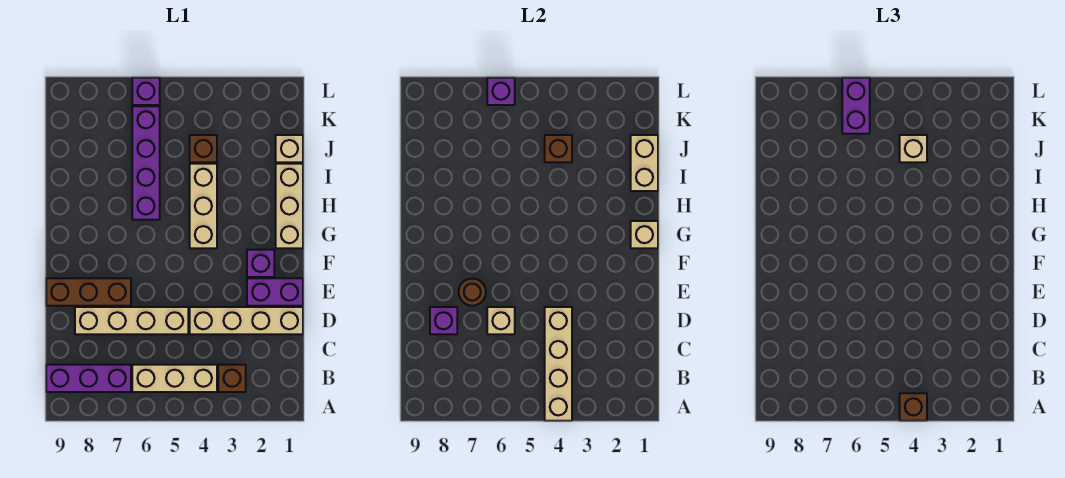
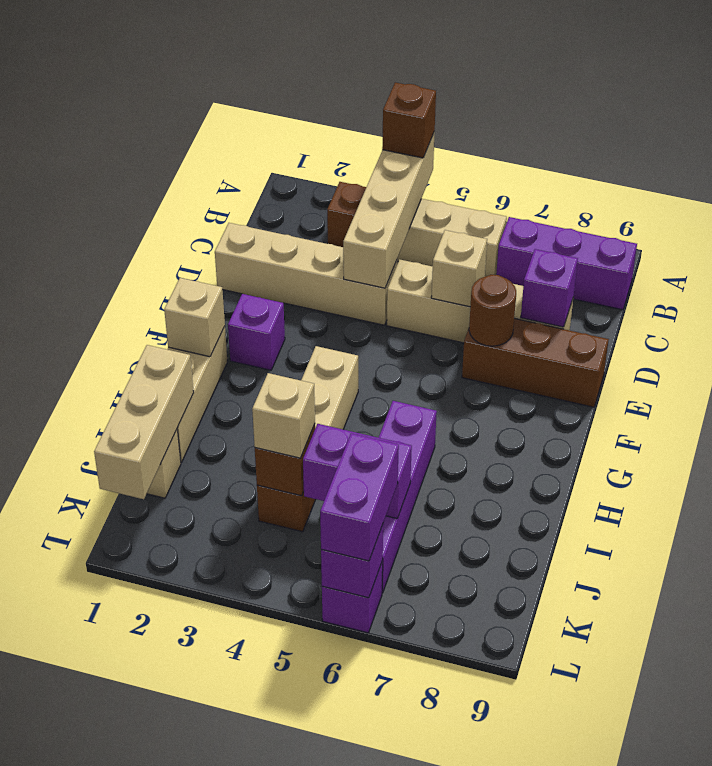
purple brick E1:E2 level 1 -> purple brick J5:J6 level 2
tan brick I1:J1 level 2 -> tan brick I1:K1 level 2

